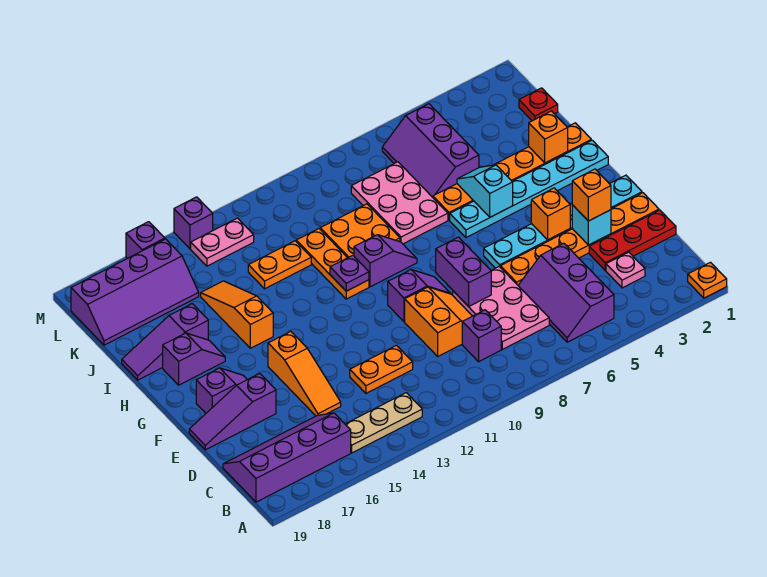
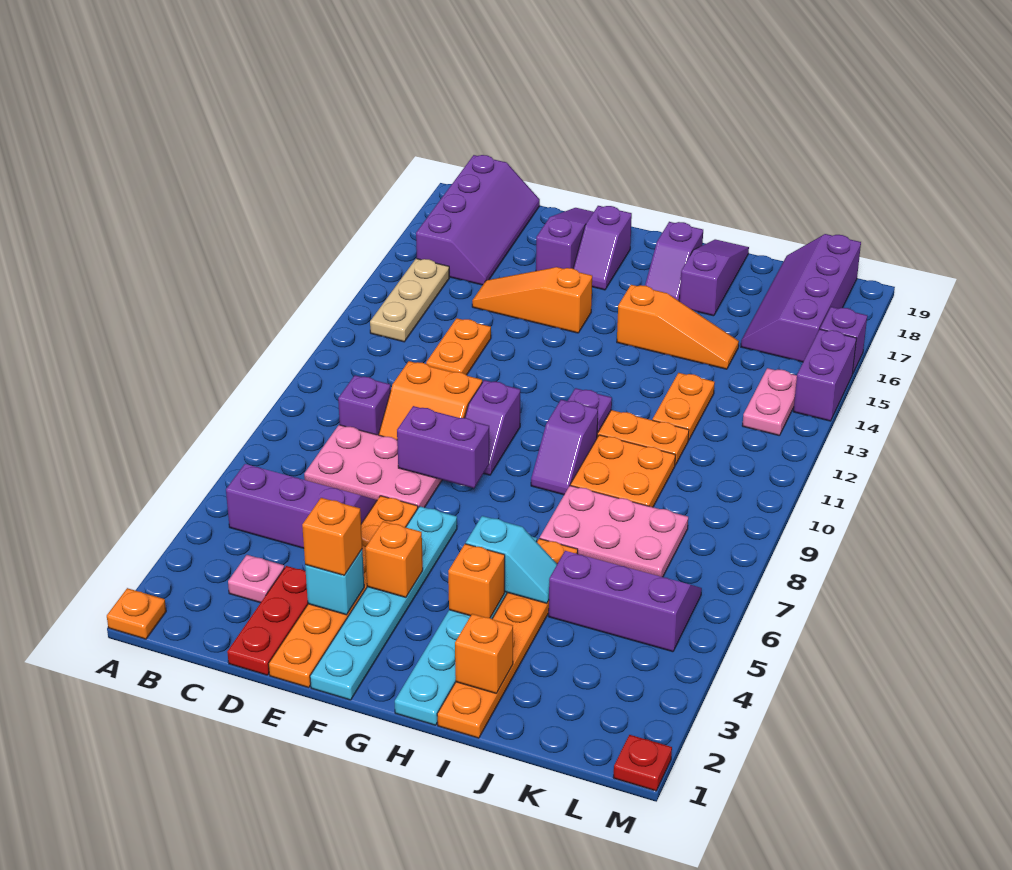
none -> orange brick H4 level 2
red plate K1 level 1 -> red plate M1 level 1
purple brick M14 level 1 -> purple brick M14:M15 level 1

